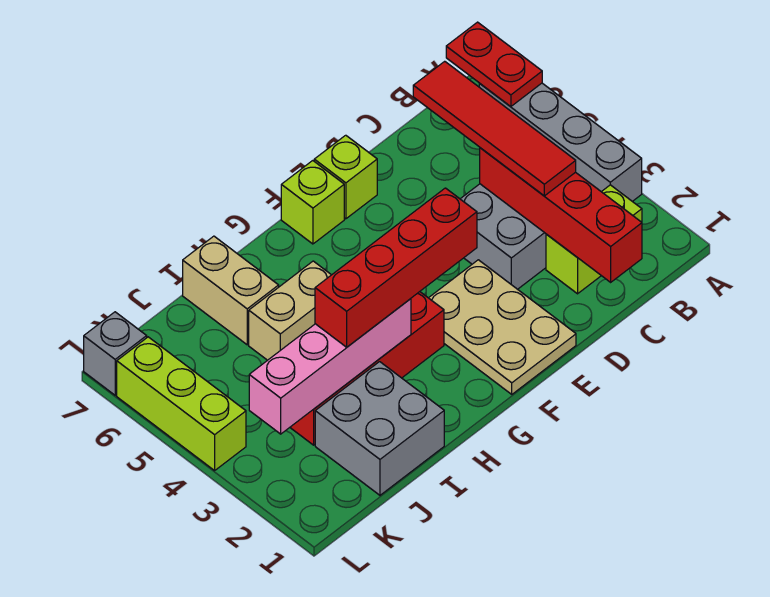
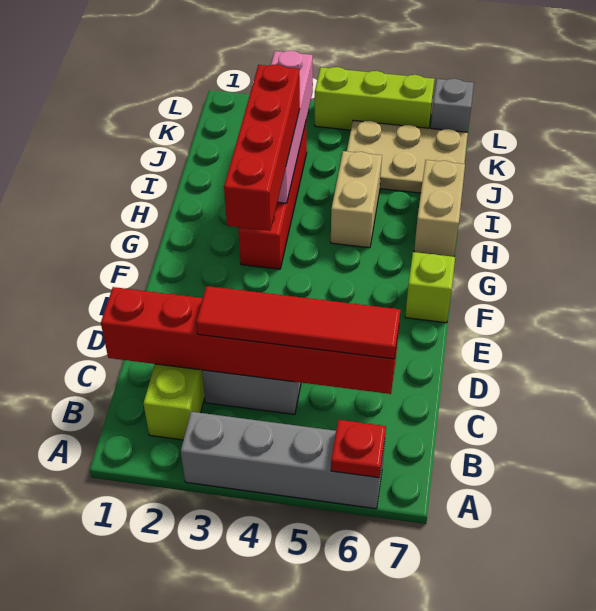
red plate A6:A7 level 2 -> red plate A6 level 2
red brick C1:C4 level 2 -> red brick C1:C6 level 2
tan plate E1:F3 level 1 -> tan plate J5:K7 level 1
lime brick E7 level 1 -> none
grey brick I1:J2 level 1 -> none
tan brick I6:I7 level 1 -> tan brick H7:I7 level 1

